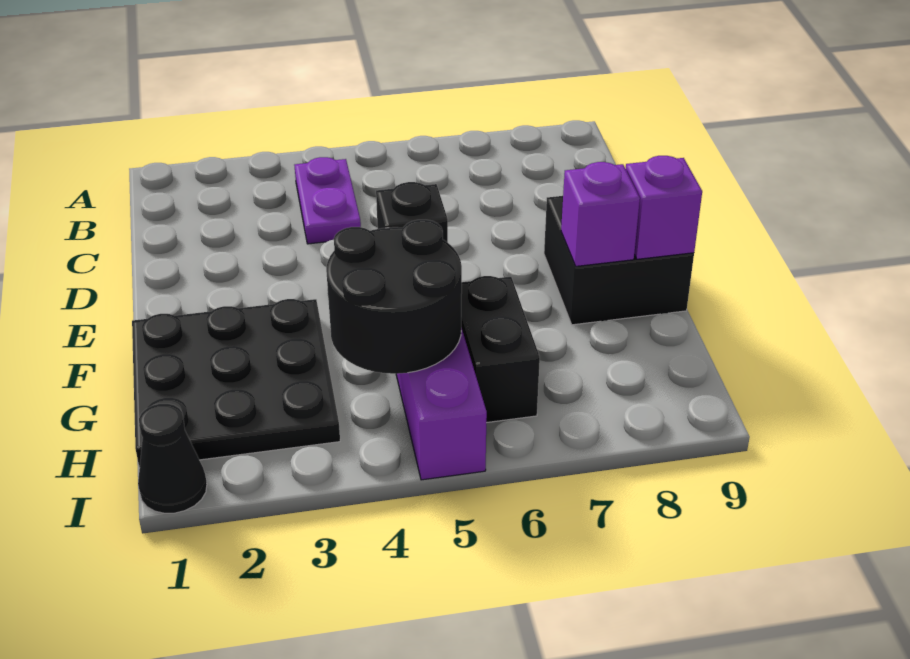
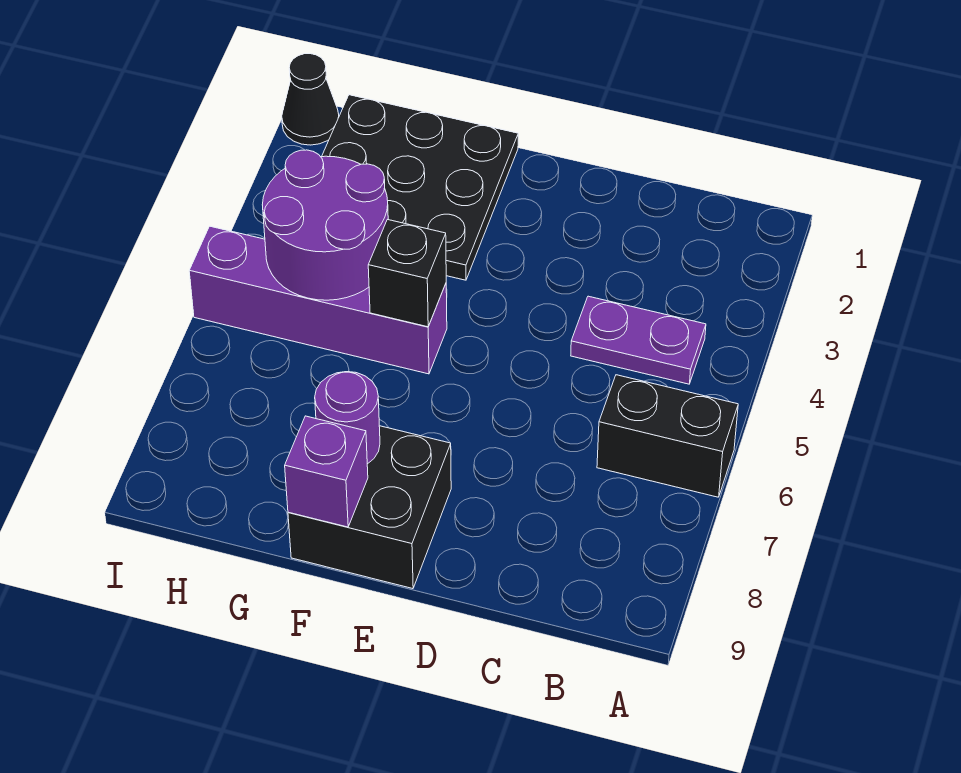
purple brick F8 level 2 -> purple round brick F8 level 2
black round brick G4:H5 level 2 -> purple round brick G4:H5 level 2
black brick G6:H6 level 1 -> black brick A6:B6 level 1

